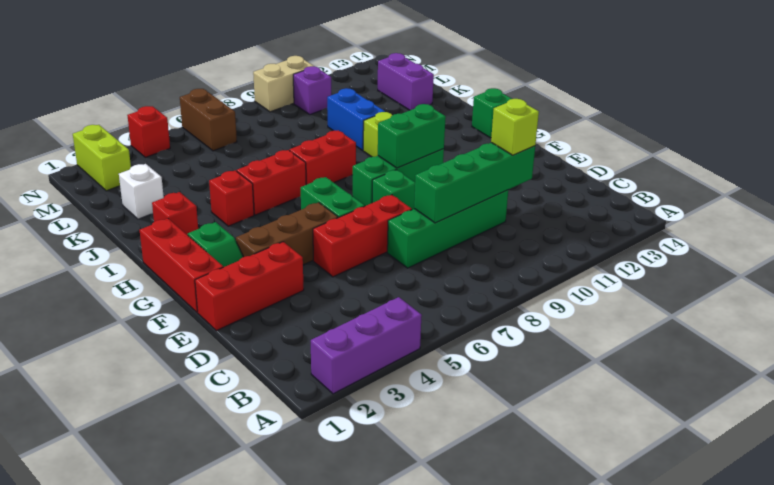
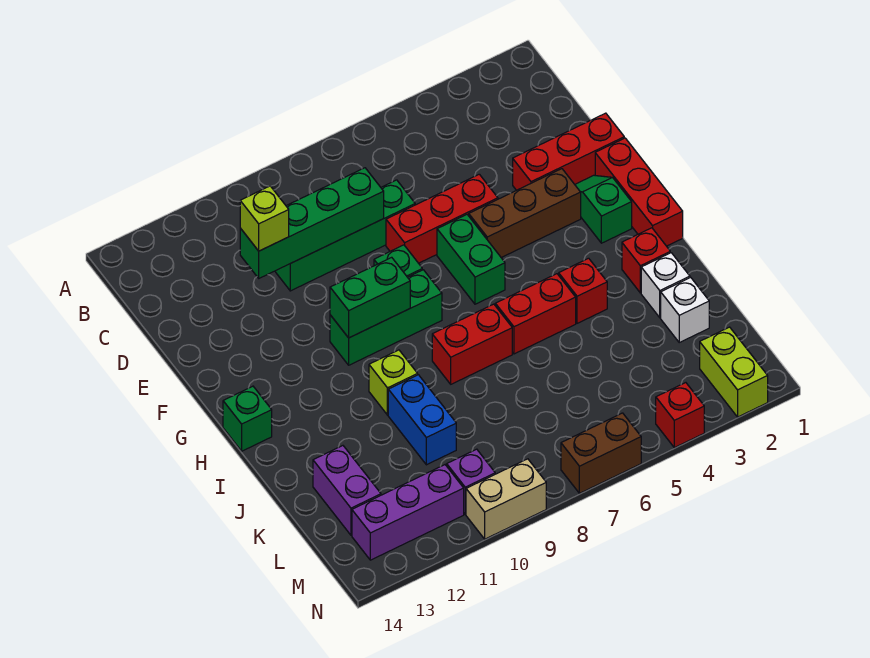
purple brick A2:A4 level 1 -> purple brick M11:M13 level 1
none -> white brick J2 level 1
brown brick M6:N6 level 1 -> brown brick N6:N7 level 1

